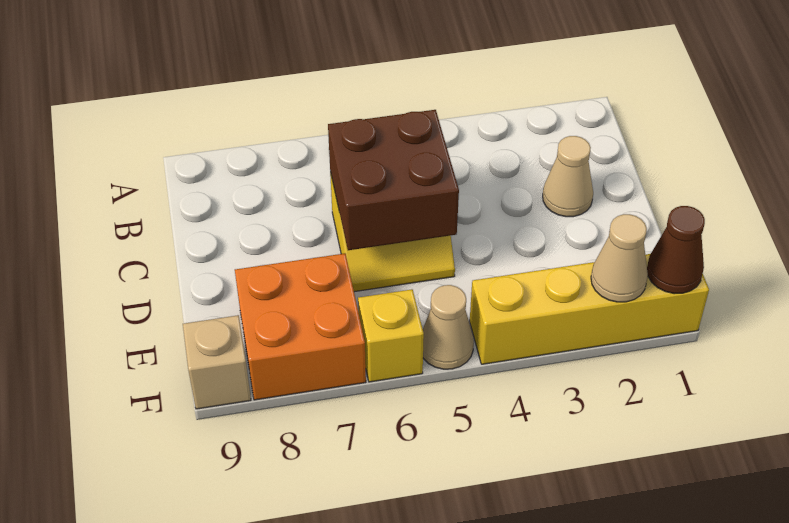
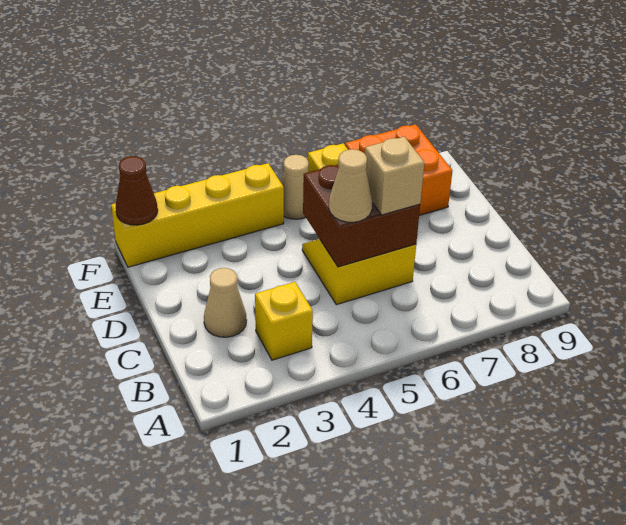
none -> yellow brick B3 level 1
tan cone F2 level 2 -> tan cone C5 level 3
tan brick F9 level 1 -> tan brick C6 level 3

